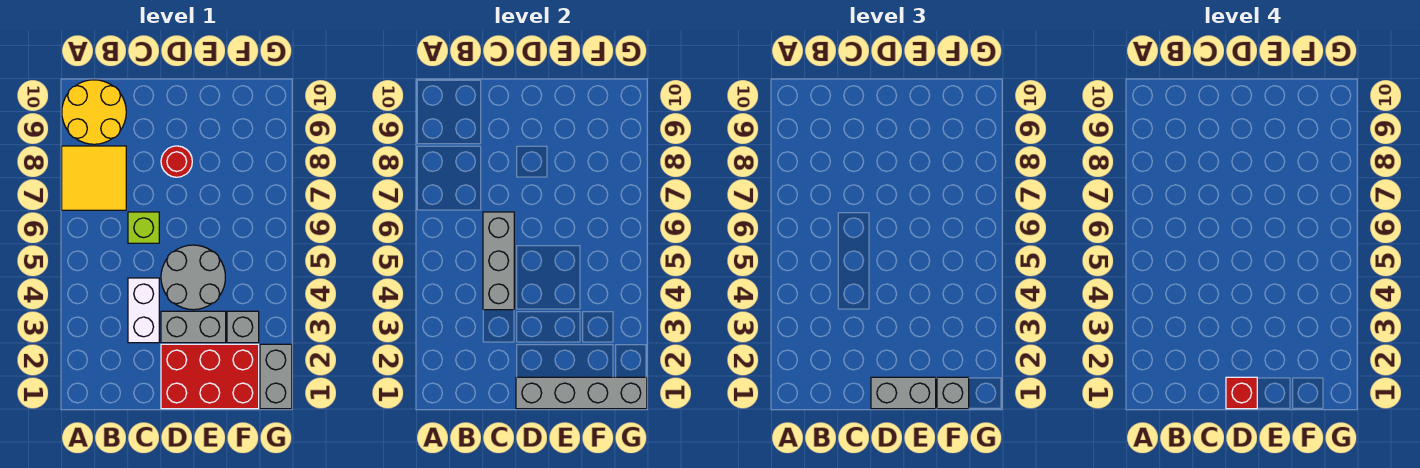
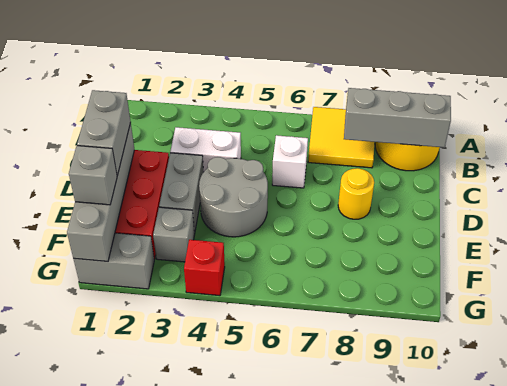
grey brick C4:C6 level 2 -> grey brick B8:B10 level 2
lime brick C6 level 1 -> white brick C6 level 1
red brick D1 level 4 -> red brick G4 level 1
red round brick D8 level 1 -> yellow round brick D8 level 1

